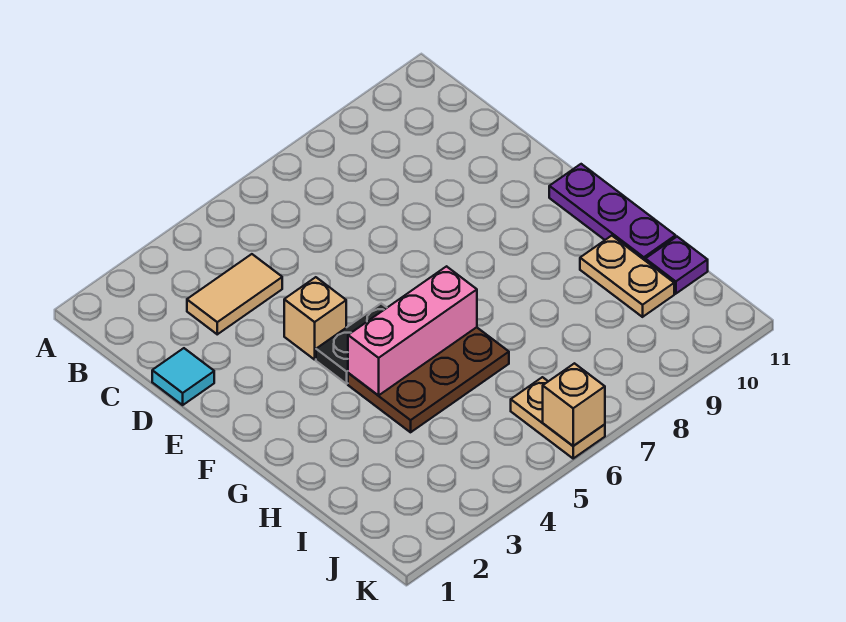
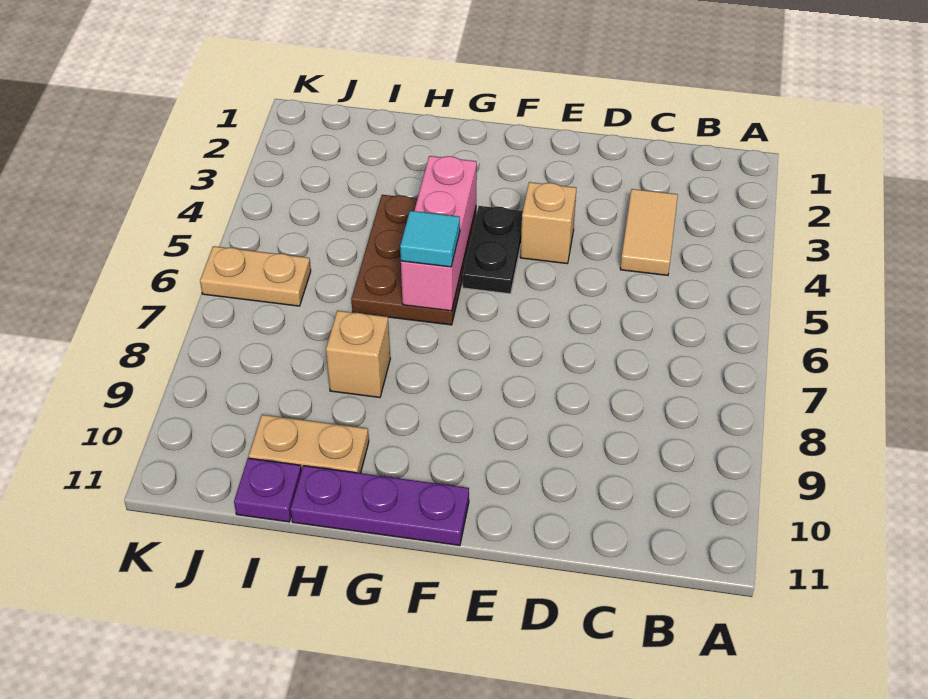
cyan tile D1 level 1 -> cyan tile G6 level 3
tan brick K6 level 2 -> tan brick H8 level 1

